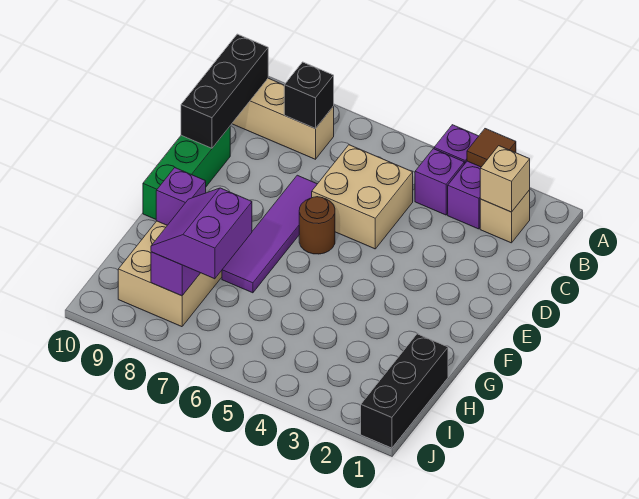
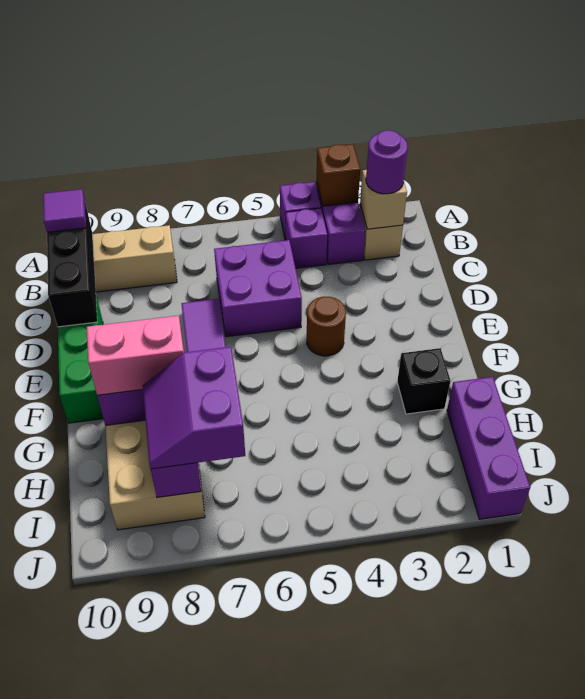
brown tile A3 level 2 -> brown brick A3 level 2
none -> purple round brick B2 level 3
black brick B8 level 2 -> black brick G2 level 1
none -> purple tile B10 level 3
tan brick C5:D6 level 1 -> purple brick C5:D6 level 1
brown round brick E6 level 1 -> brown round brick E4 level 1
none -> pink brick G8:G9 level 3
black brick H1:J1 level 1 -> purple brick H1:J1 level 1

